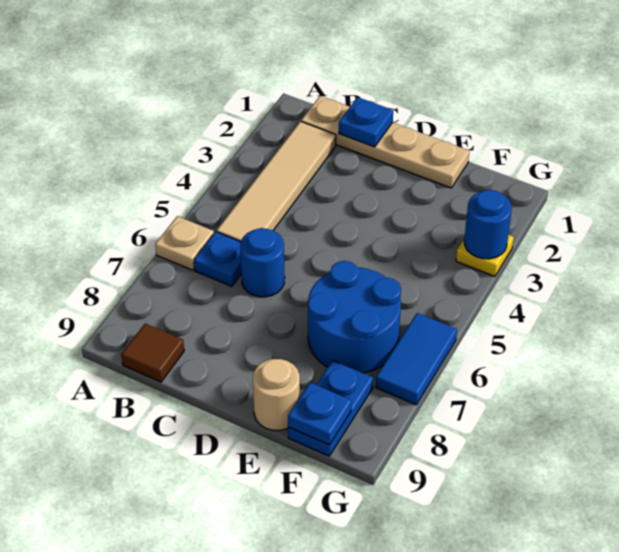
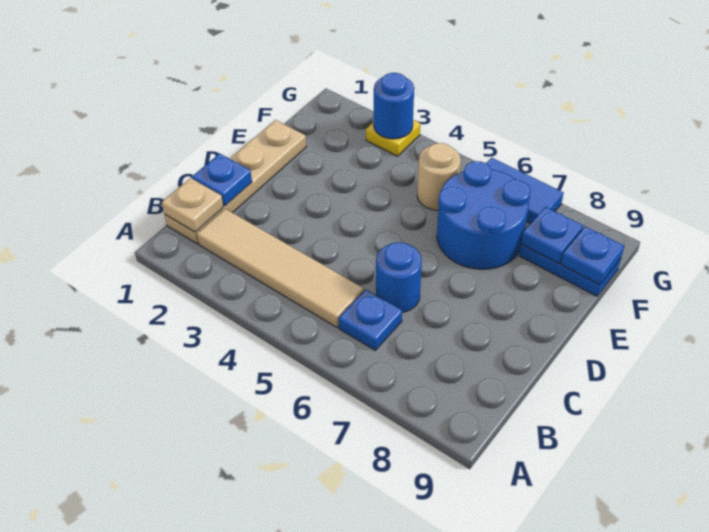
tan plate A6 level 1 -> tan plate B1 level 2
brown tile B9 level 1 -> none
tan round brick E9 level 1 -> tan round brick F5 level 1
none -> blue plate F8 level 2

